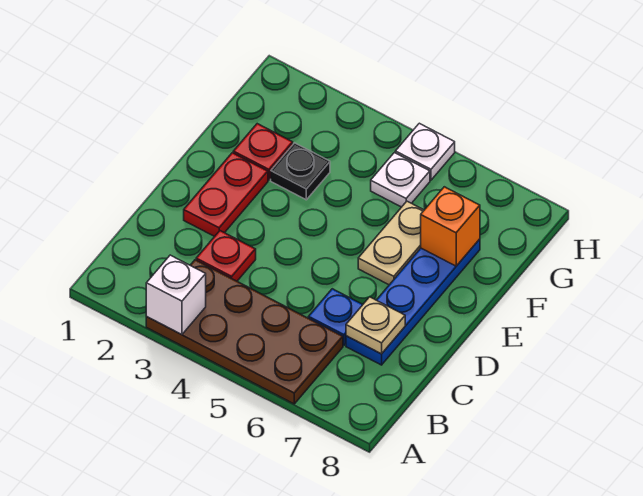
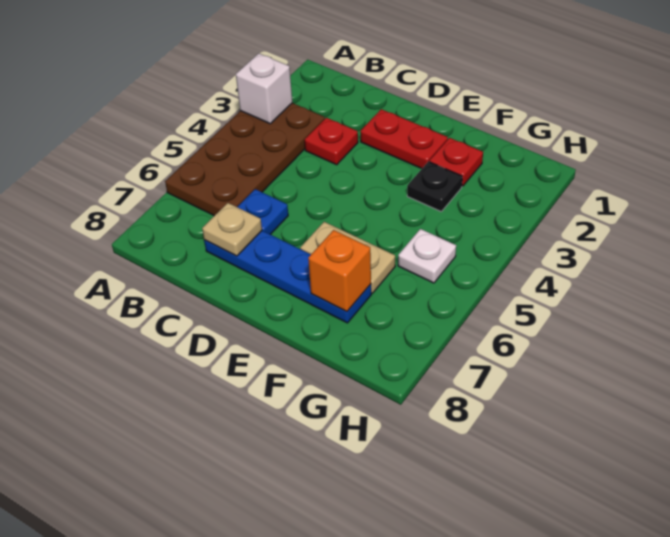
white plate H5 level 1 -> none

